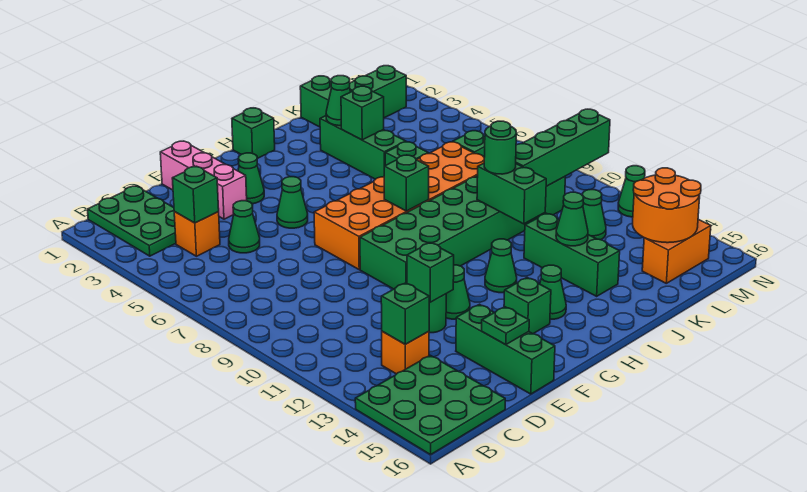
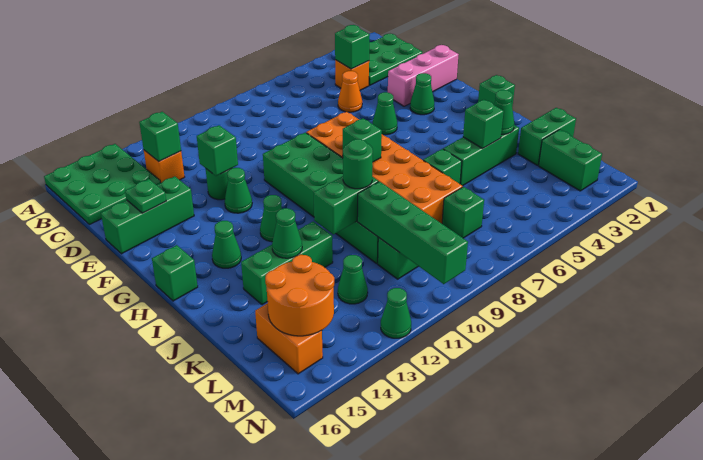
green cone D5 level 1 -> orange cone D5 level 1
green brick G14 level 1 -> green brick H16 level 1

